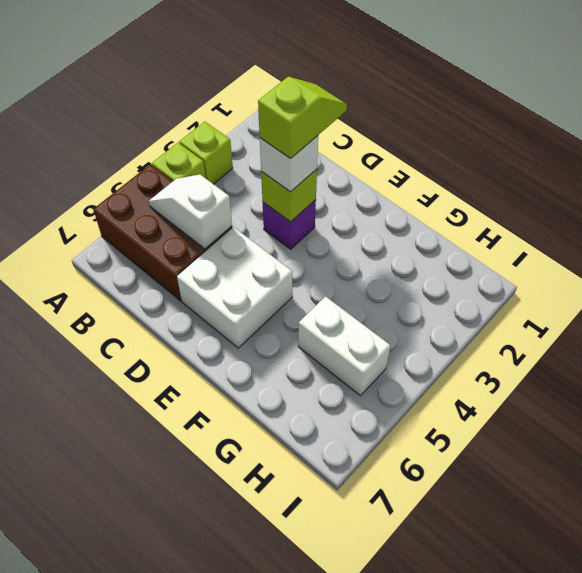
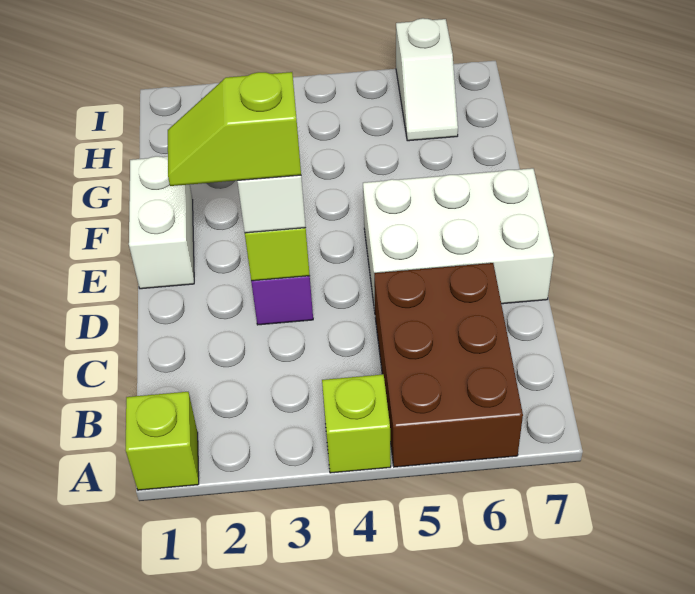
lime brick A3 level 1 -> lime brick A1 level 1
white slope B5:C5 level 2 top C -> white slope H6:I6 level 1 top I
white brick D5:E6 level 1 -> white brick D5:E7 level 1
white brick G5:H5 level 1 -> white brick E1:F1 level 1

